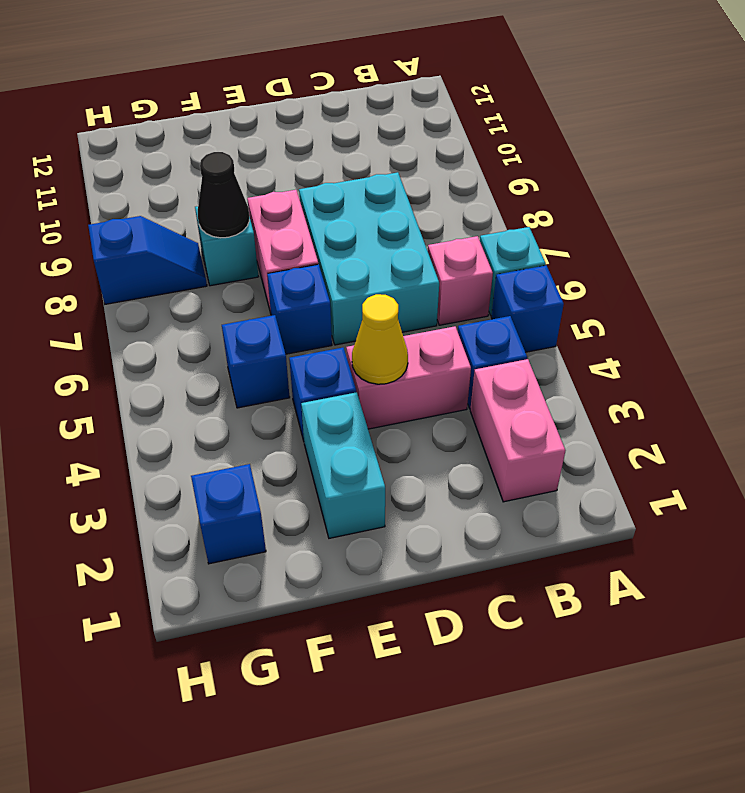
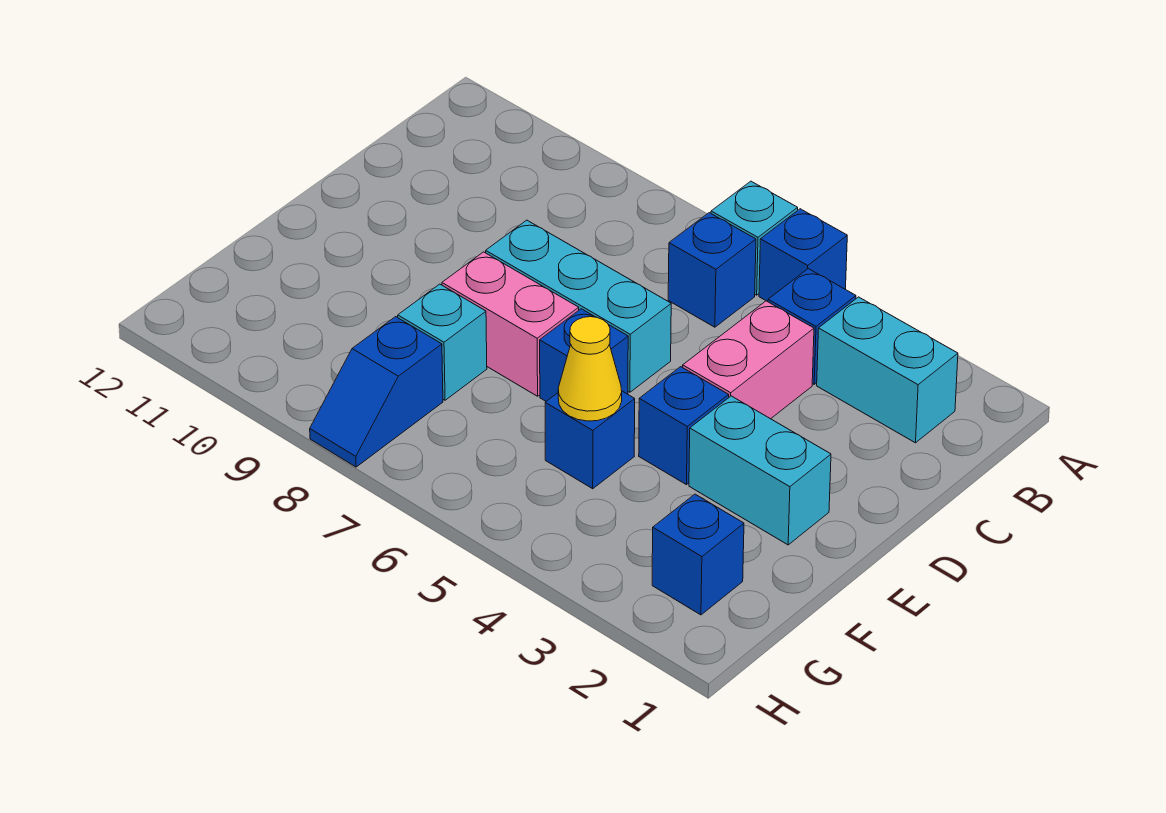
pink brick B2:B3 level 1 -> cyan brick B2:B3 level 1
pink brick B6 level 1 -> blue brick B6 level 1
cyan brick C6:D8 level 1 -> cyan brick D6:D8 level 1
yellow cone D4 level 2 -> yellow cone F5 level 2
black cone F8 level 2 -> none
blue slope G8:H8 level 1 top H -> blue slope G8:H8 level 1 top G

